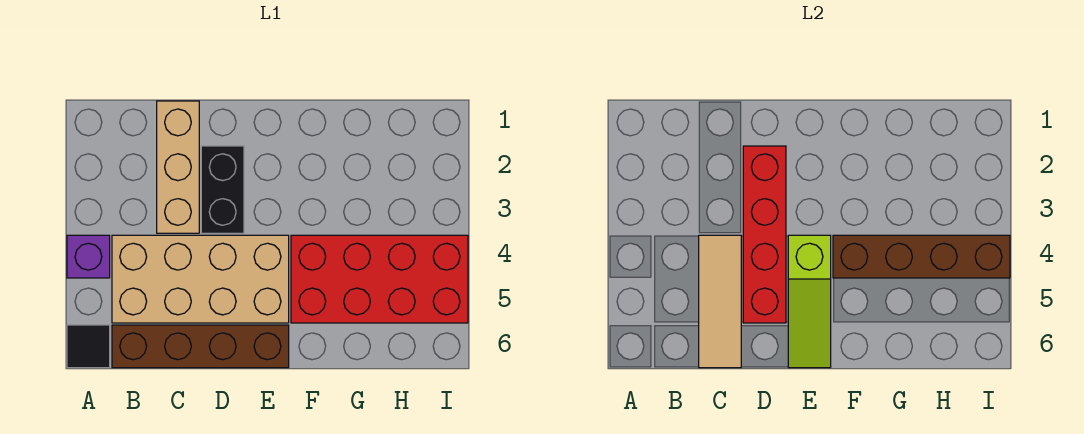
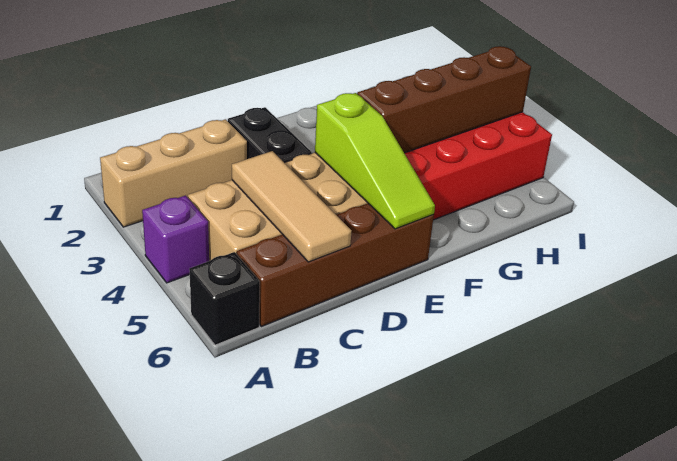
black tile A6 level 1 -> black brick A6 level 1
tan brick C1:C3 level 1 -> tan brick A2:C2 level 1
red brick D2:D5 level 2 -> none

